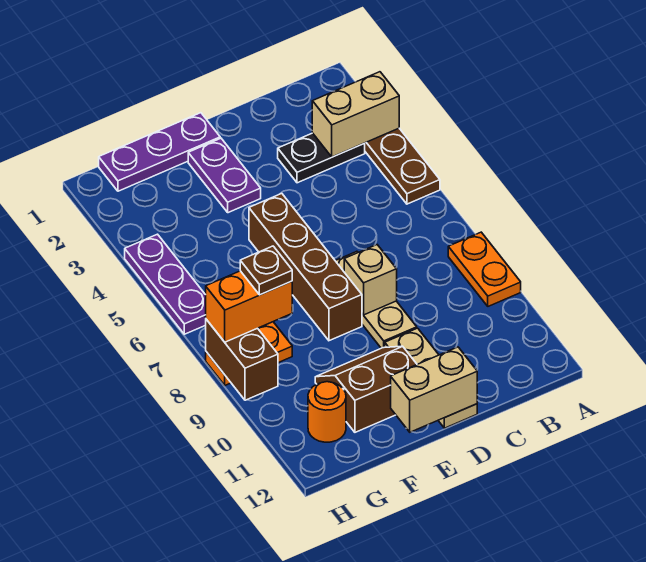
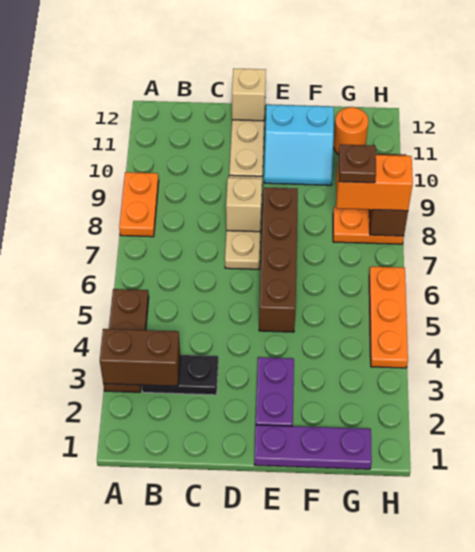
tan brick A3:B3 level 2 -> brown brick A3:B3 level 2
tan brick D12:E12 level 2 -> tan brick D12 level 2
brown slope E10:F11 level 1 top 11 -> cyan slope E10:F11 level 1 top 11
purple plate H4:H6 level 1 -> orange plate H4:H6 level 1

